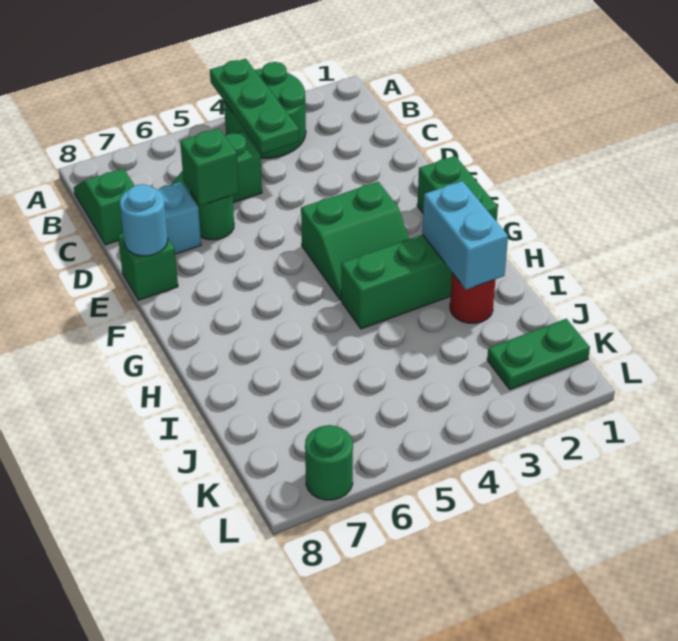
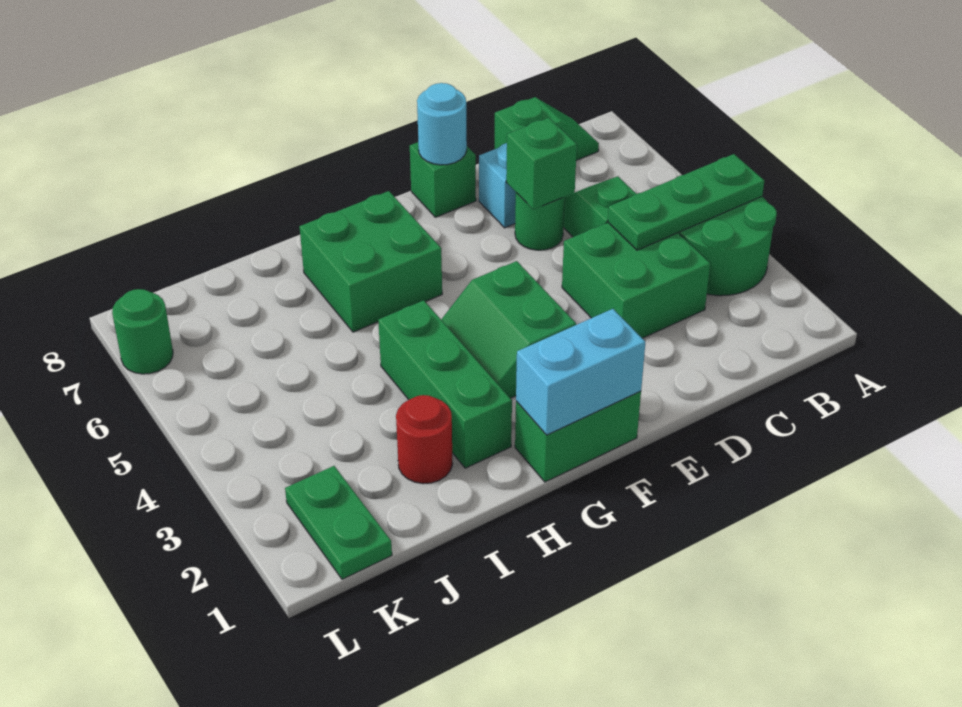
none -> green brick C3:D4 level 1
none -> green brick G6:H7 level 1
cyan brick H2:I2 level 2 -> cyan brick F1:G1 level 2

